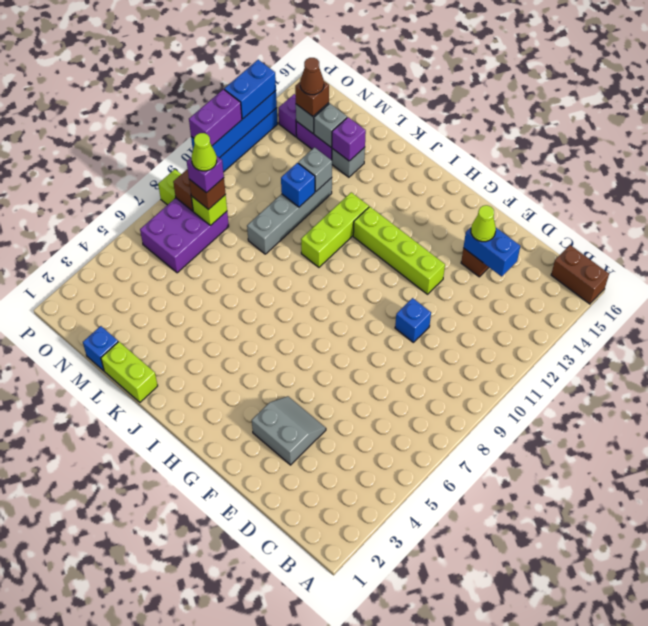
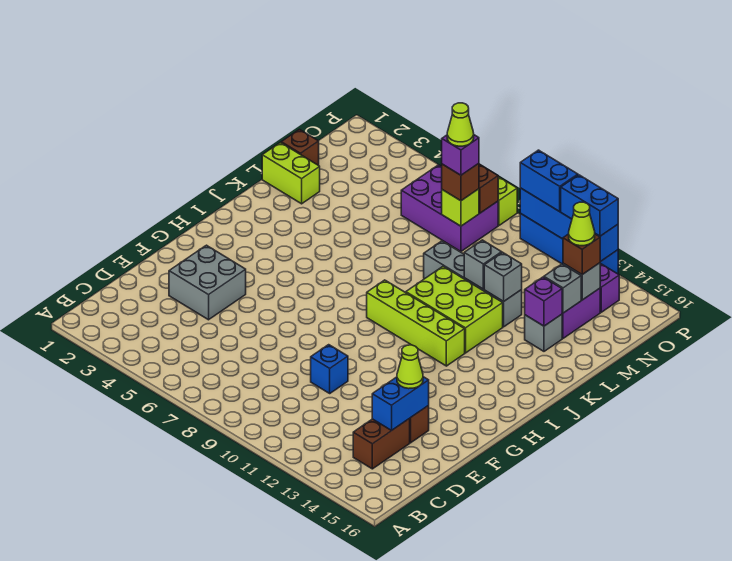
brown brick A16:B16 level 1 -> brown brick C14:D14 level 1
grey slope E3:F4 level 1 top 3 -> grey brick E3:F4 level 1
lime brick F12:I12 level 1 -> lime brick I9:I12 level 1
lime brick J10:J12 level 1 -> lime brick J10:K12 level 1
lime brick K1:L1 level 1 -> lime brick L1:L2 level 1
blue brick L11 level 2 -> grey brick L11 level 2
blue brick M1 level 1 -> brown brick M1 level 1
brown cone N14 level 4 -> lime cone N14 level 4
purple brick P10:P11 level 3 -> blue brick P10:P11 level 3

